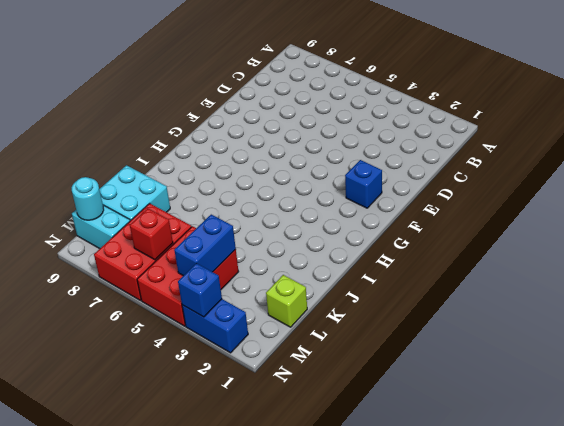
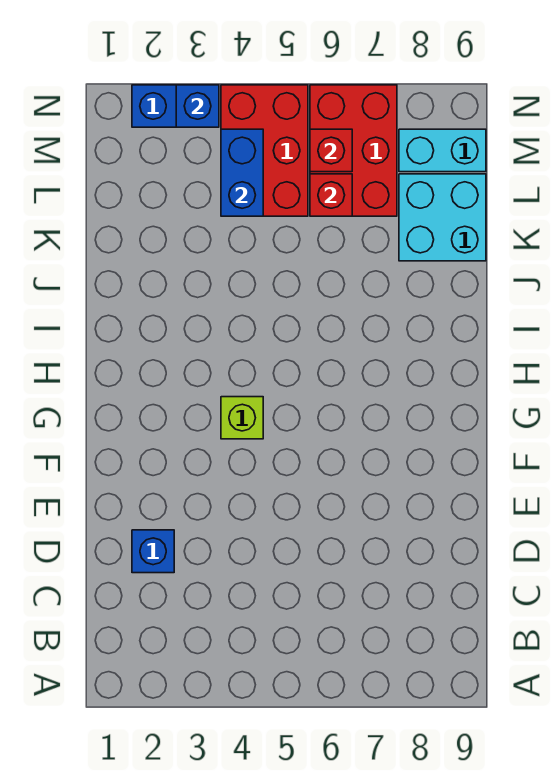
blue brick F2 level 1 -> blue brick D2 level 1
lime brick L1 level 1 -> lime brick G4 level 1
none -> red brick L6 level 2
cyan round brick M9 level 2 -> none

